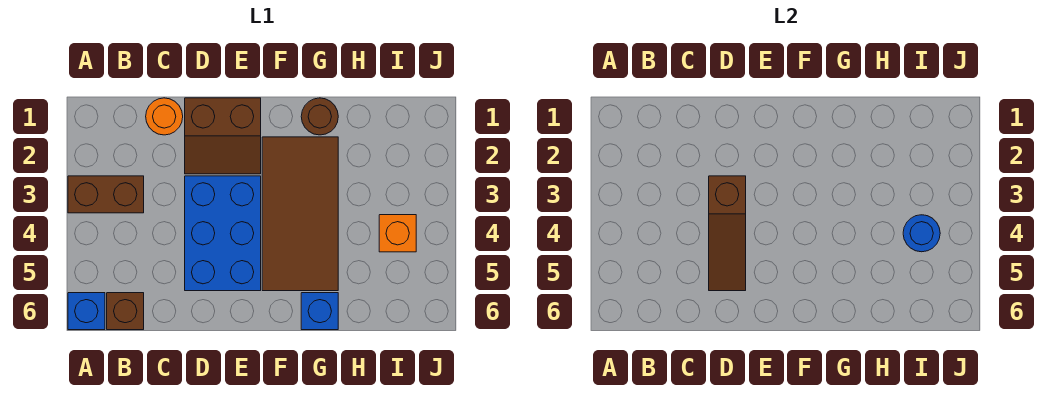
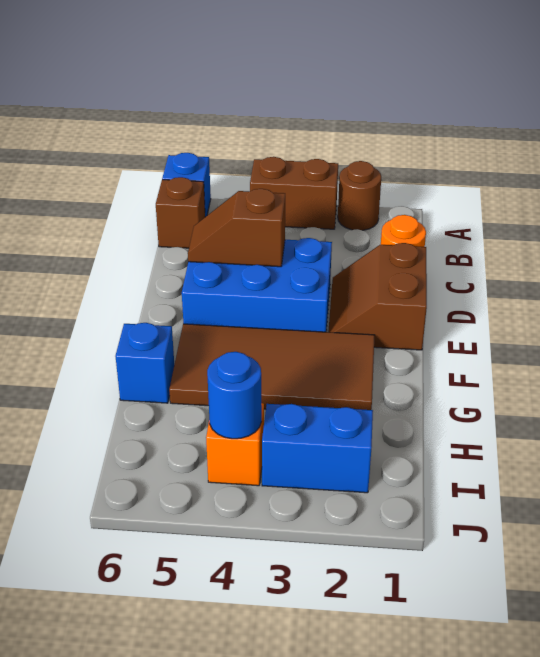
brown brick A3:B3 level 1 -> brown brick A3:A4 level 1
brown slope D3:D5 level 2 top 3 -> brown slope D4:D5 level 2 top 4
brown round brick G1 level 1 -> brown round brick A2 level 1
none -> blue brick I2:I3 level 1

